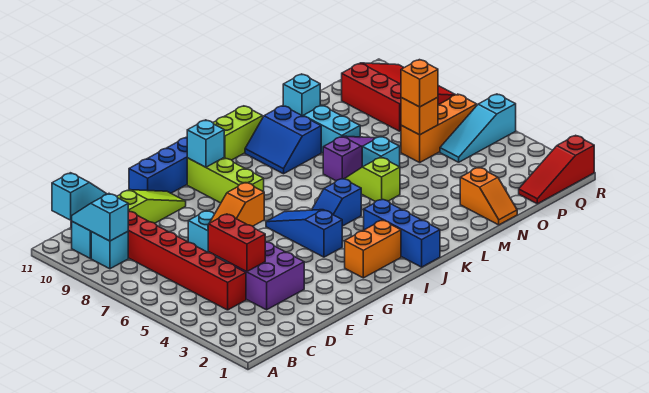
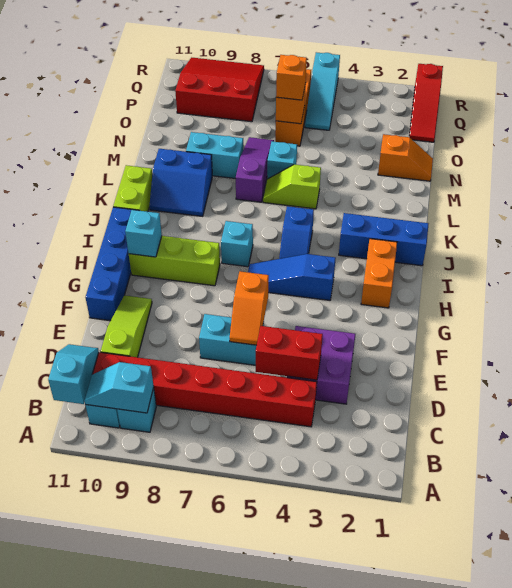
cyan brick N11 level 1 -> cyan brick I7 level 1

